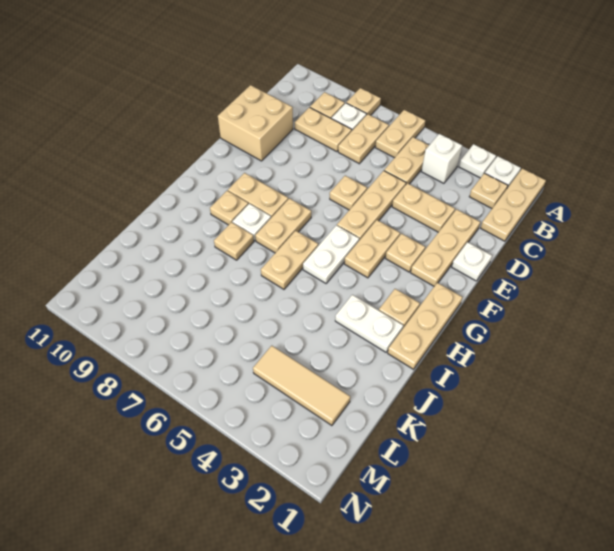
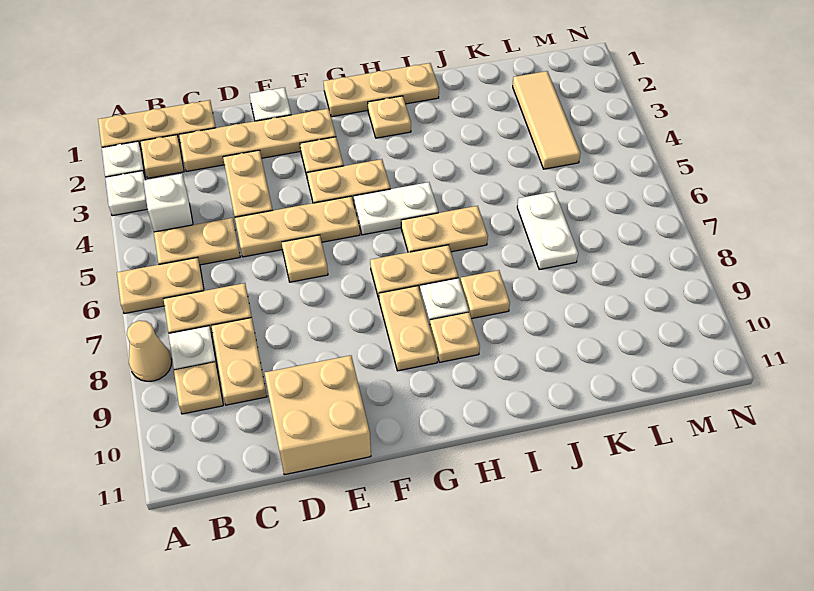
tan plate A8 level 1 -> tan cone A8 level 1
tan plate D2:F2 level 1 -> tan plate C2:F2 level 1
white plate I2:I3 level 1 -> white plate K6:K7 level 1

